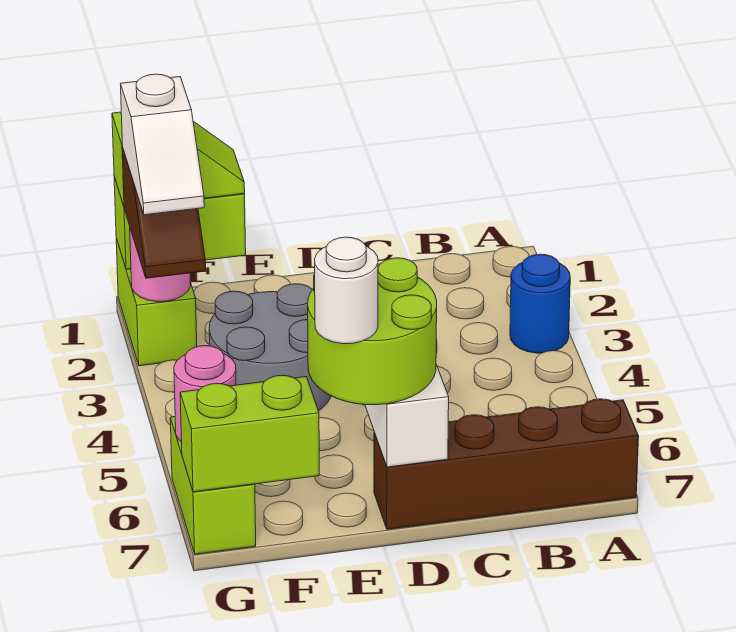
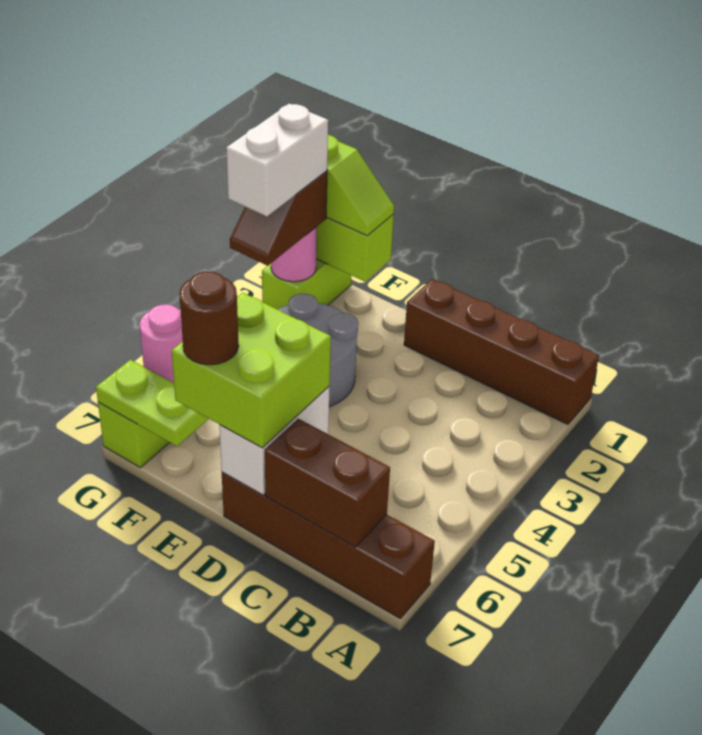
none -> brown brick A1:D1 level 1
blue round brick A3 level 1 -> none
none -> brown brick B7:C7 level 2
lime round brick D6:E7 level 3 -> lime brick D6:E7 level 3
white round brick E7 level 4 -> brown round brick E7 level 4
lime brick F7:G7 level 2 -> lime plate F7:G7 level 2
white slope G2:G3 level 4 top 2 -> white brick G2:G3 level 4

